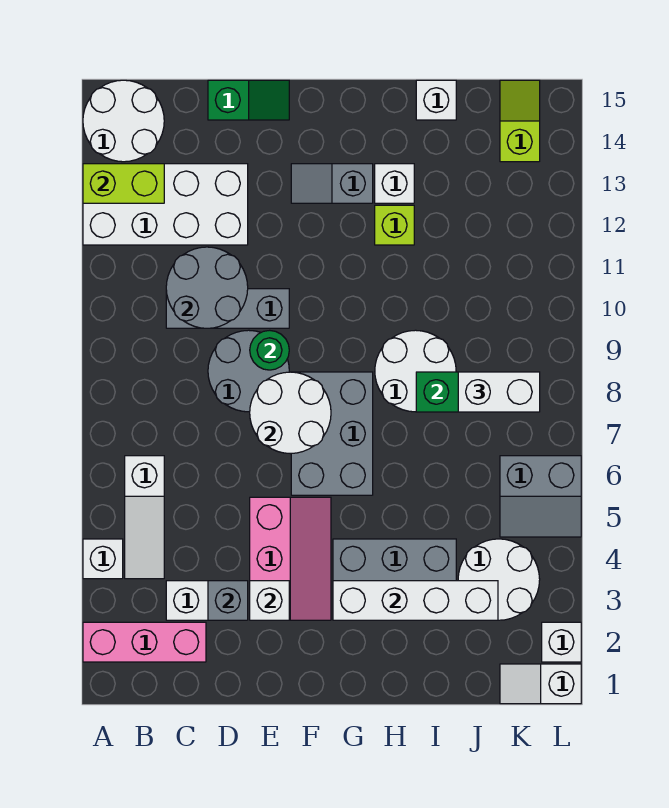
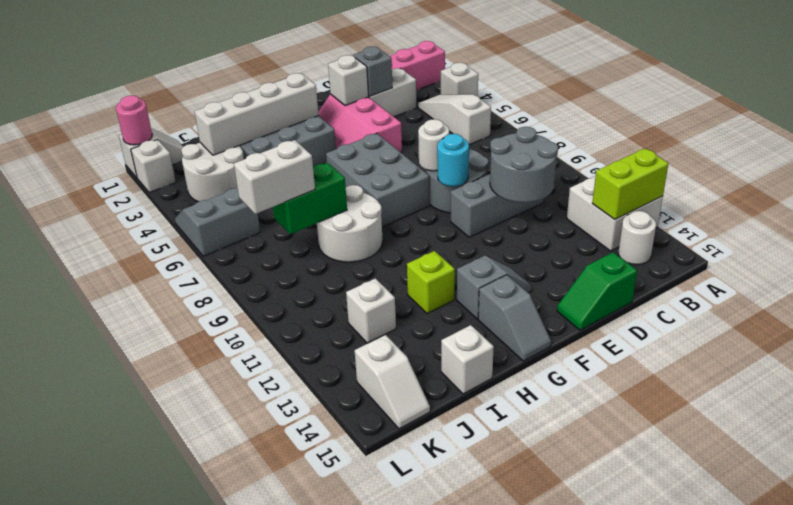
white brick A12:D13 level 1 -> white brick A12:B13 level 1
white round brick A14:B15 level 1 -> white round brick B14 level 1
white round brick E7:F8 level 2 -> white round brick E8 level 2
green round brick E9 level 2 -> cyan round brick E9 level 2
none -> grey slope G14:G15 level 1 top 14
white brick H13 level 1 -> white brick J12 level 1
lime slope K14:K15 level 1 top 14 -> white slope K14:K15 level 1 top 14
none -> pink round brick L1 level 2

